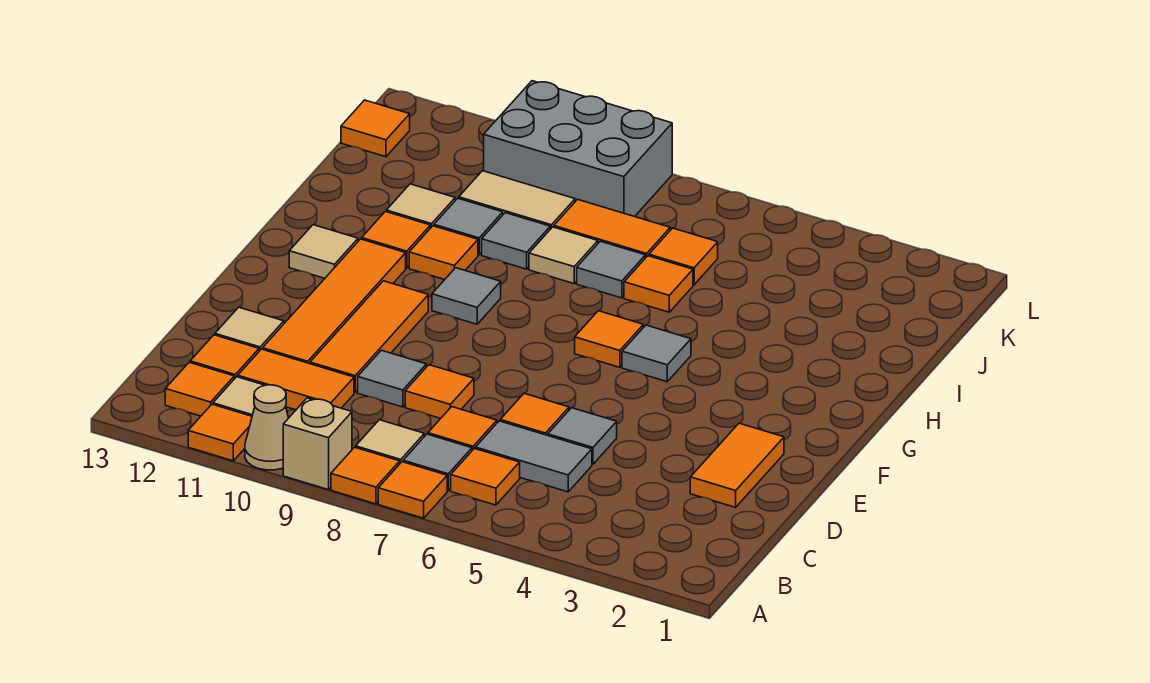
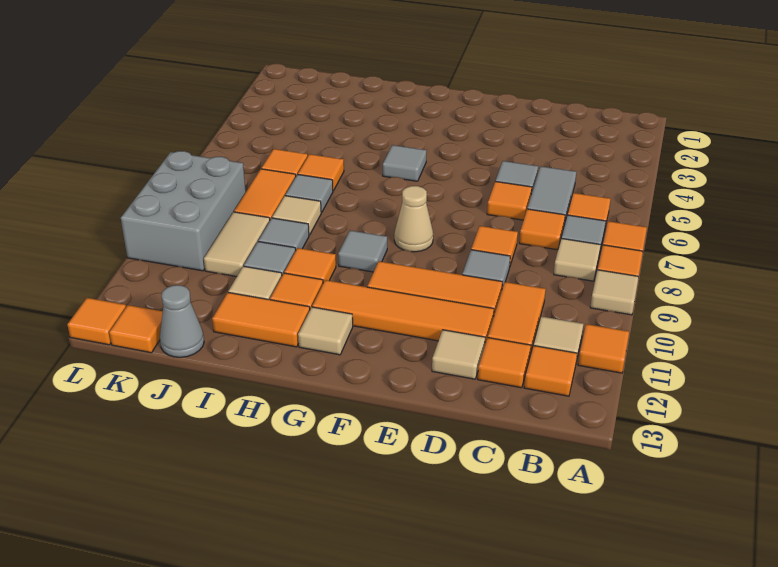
tan brick A9 level 1 -> tan tile A9 level 1
tan cone A10 level 1 -> tan cone F8 level 1
orange tile D2:E2 level 1 -> orange tile H12:I12 level 1
orange tile G6 level 1 -> orange tile L13 level 1
none -> grey cone J13 level 1

